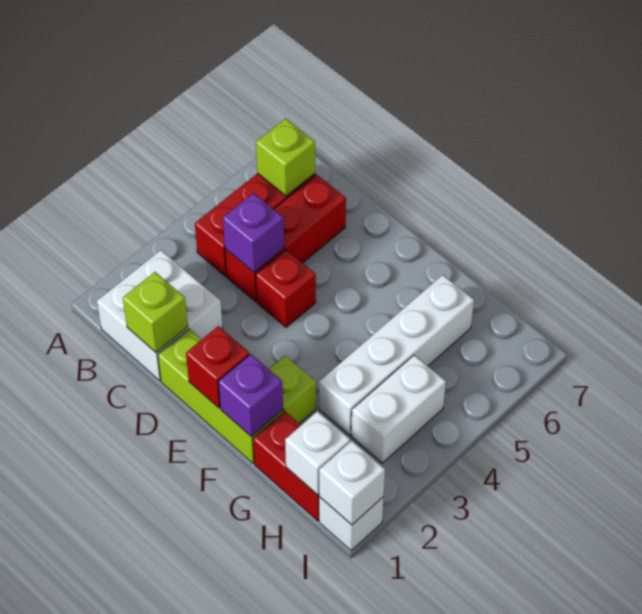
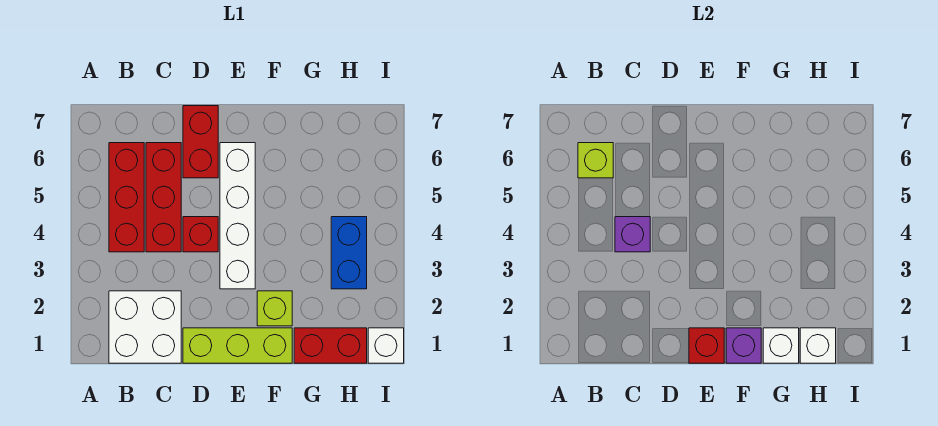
lime brick C1 level 2 -> none
none -> red brick D6:D7 level 1
white brick G3:G6 level 1 -> white brick E3:E6 level 1
white brick H3:H4 level 1 -> blue brick H3:H4 level 1
white brick I1 level 2 -> white brick G1 level 2

